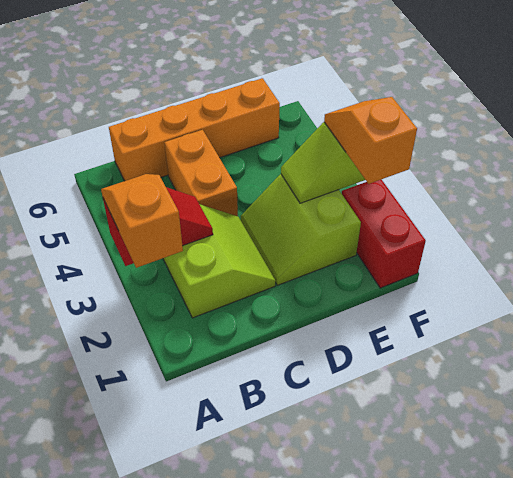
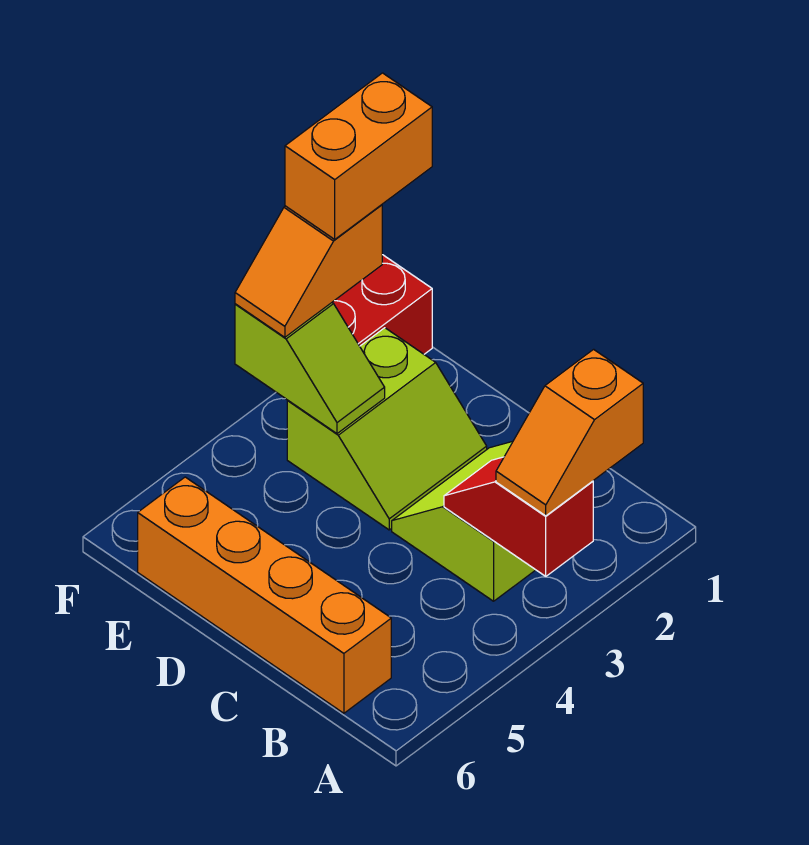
orange brick C4:C5 level 1 -> orange brick F1:F2 level 4

